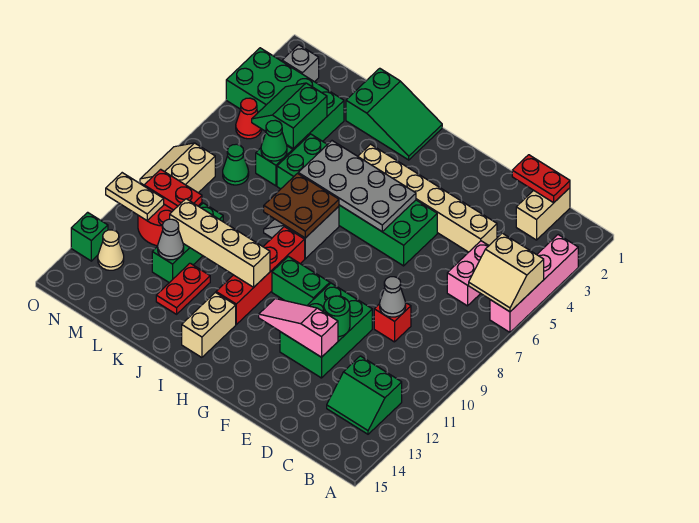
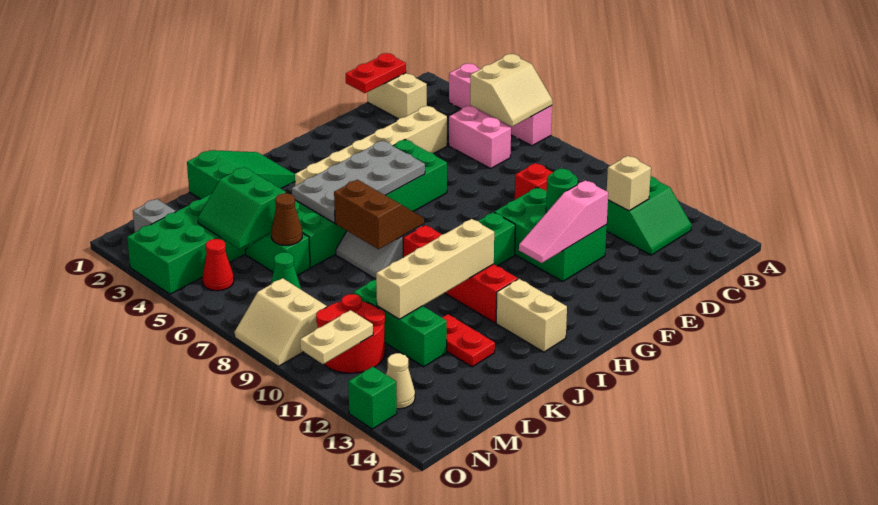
none -> tan brick C12 level 2
grey cone D9 level 2 -> none
brown plate I7:J8 level 2 -> brown slope I7:J8 level 2 top J
green cone L6 level 2 -> brown cone L6 level 2
grey cone L12 level 2 -> none
red plate M10:N10 level 2 -> none

